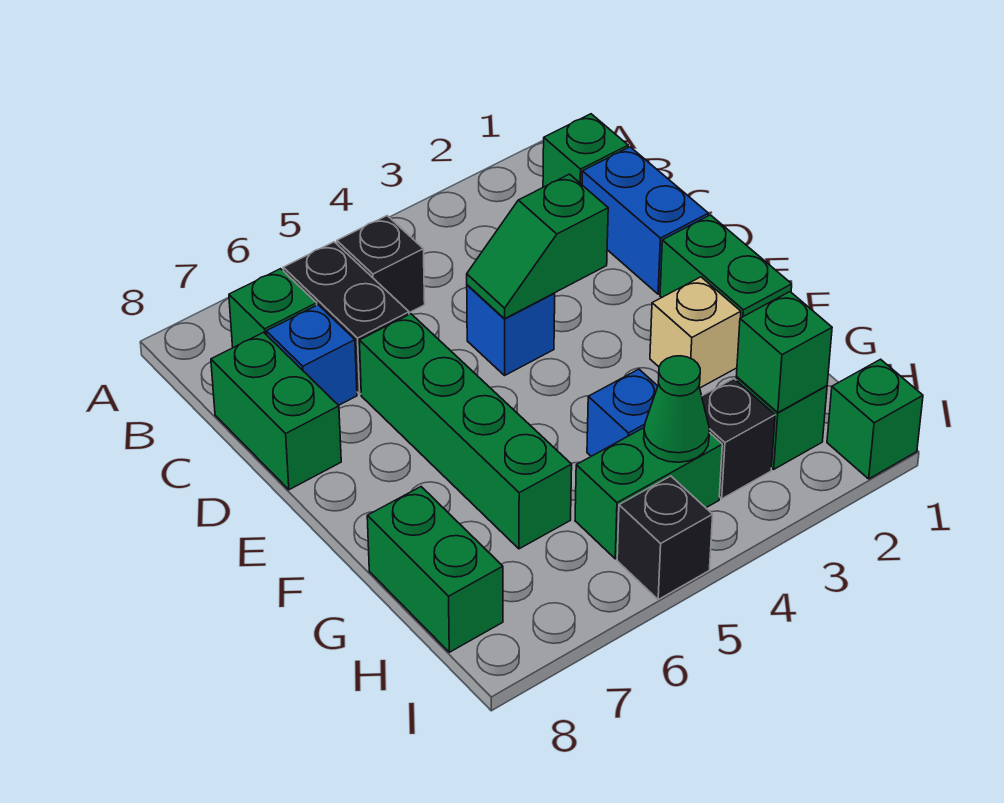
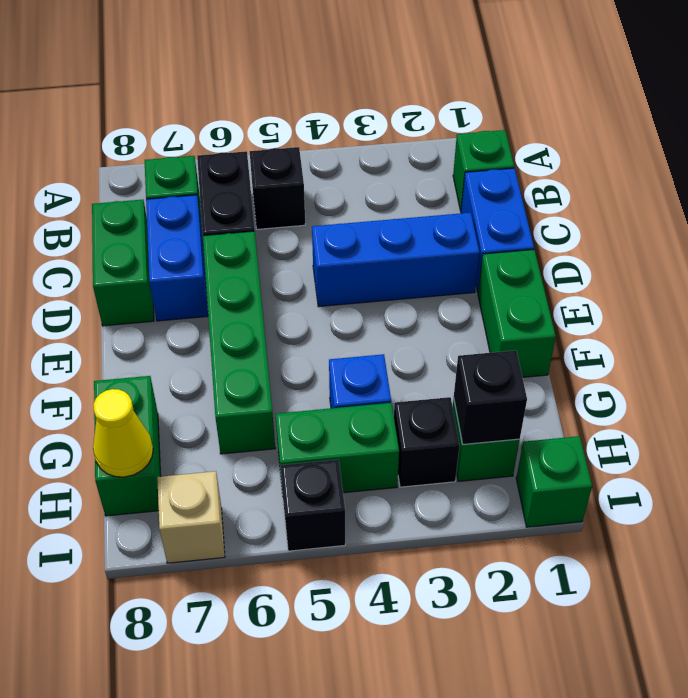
blue brick C7 level 1 -> blue brick C7:D7 level 1
green slope D3:D4 level 2 top 3 -> none
blue brick D4 level 1 -> blue brick D2:D4 level 1
tan brick F2 level 1 -> tan brick I7 level 1
green brick H2 level 2 -> black brick H2 level 2
green cone H4 level 2 -> none
none -> yellow cone H8 level 2

